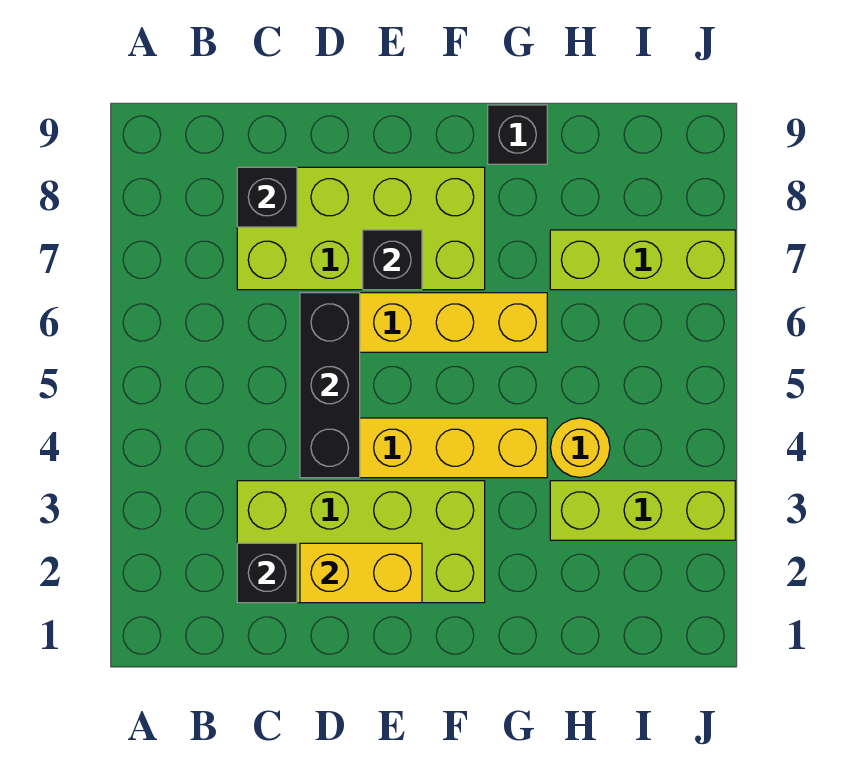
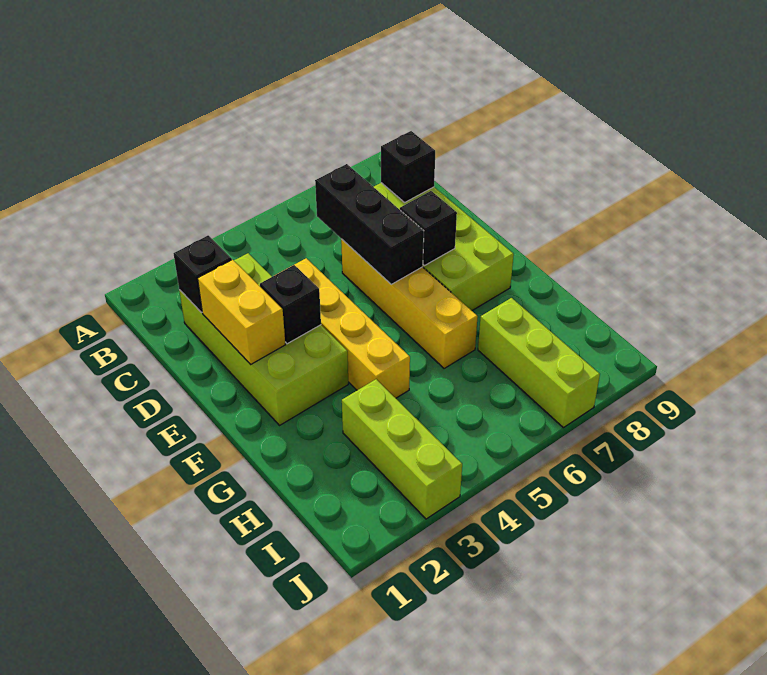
black brick D4:D6 level 2 -> black brick C6:E6 level 2
black brick G9 level 1 -> black brick E3 level 2
yellow round brick H4 level 1 -> none

